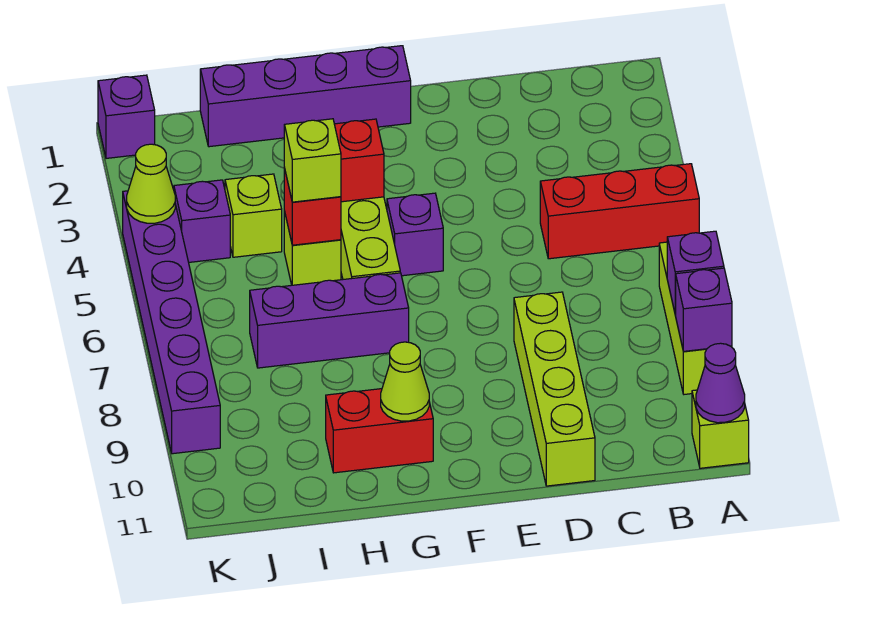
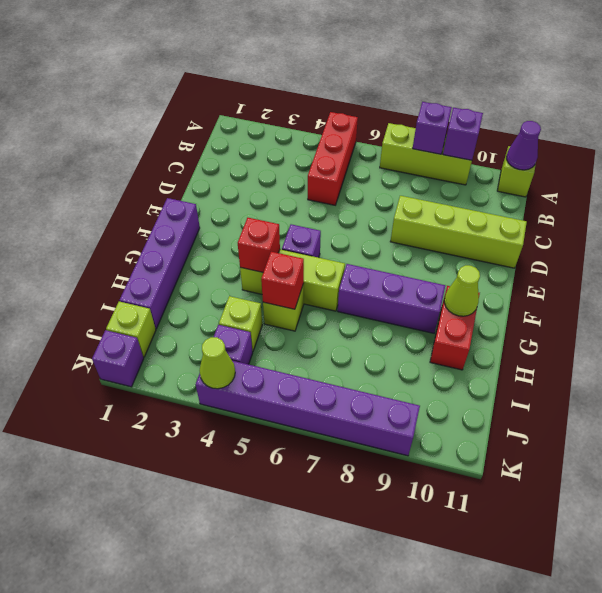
purple brick G7:I7 level 1 -> purple brick G7:G9 level 1
lime brick H5 level 3 -> lime brick J1 level 1

